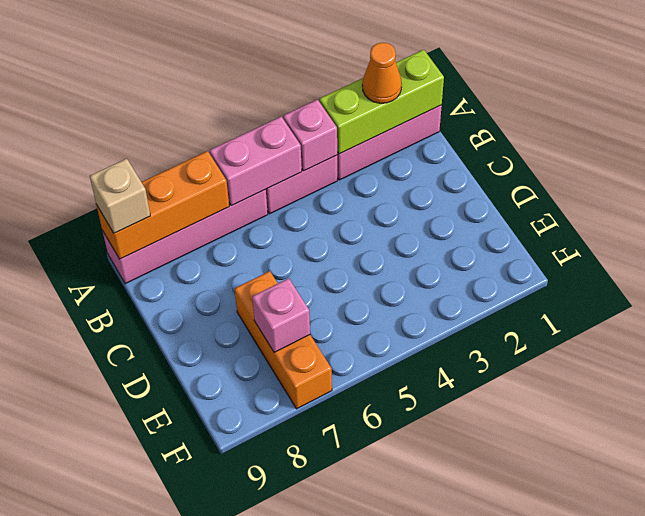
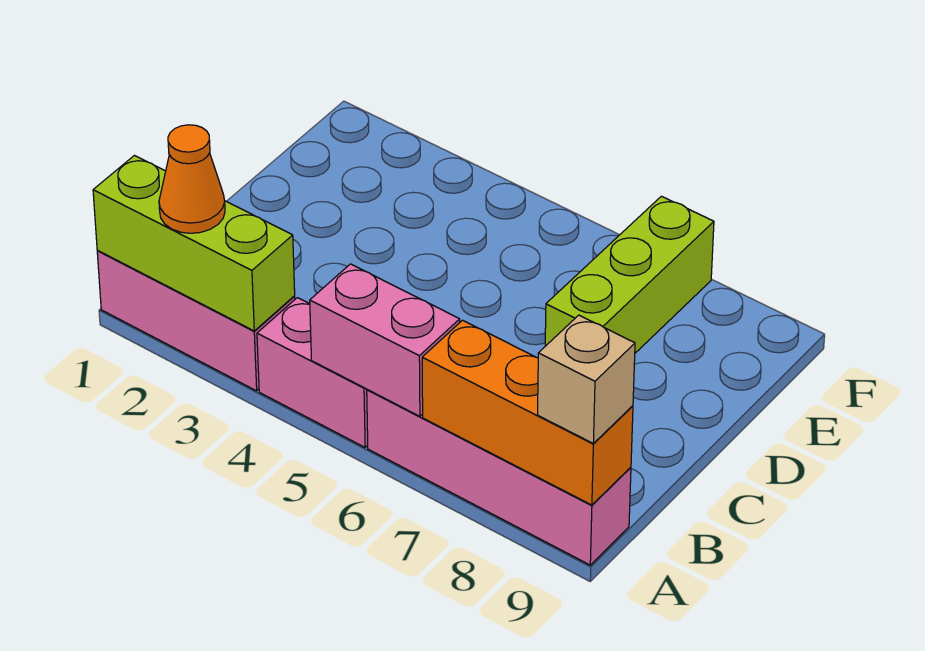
pink brick A4 level 2 -> none
orange brick D7:F7 level 1 -> lime brick D7:F7 level 1
pink brick E7 level 2 -> none

